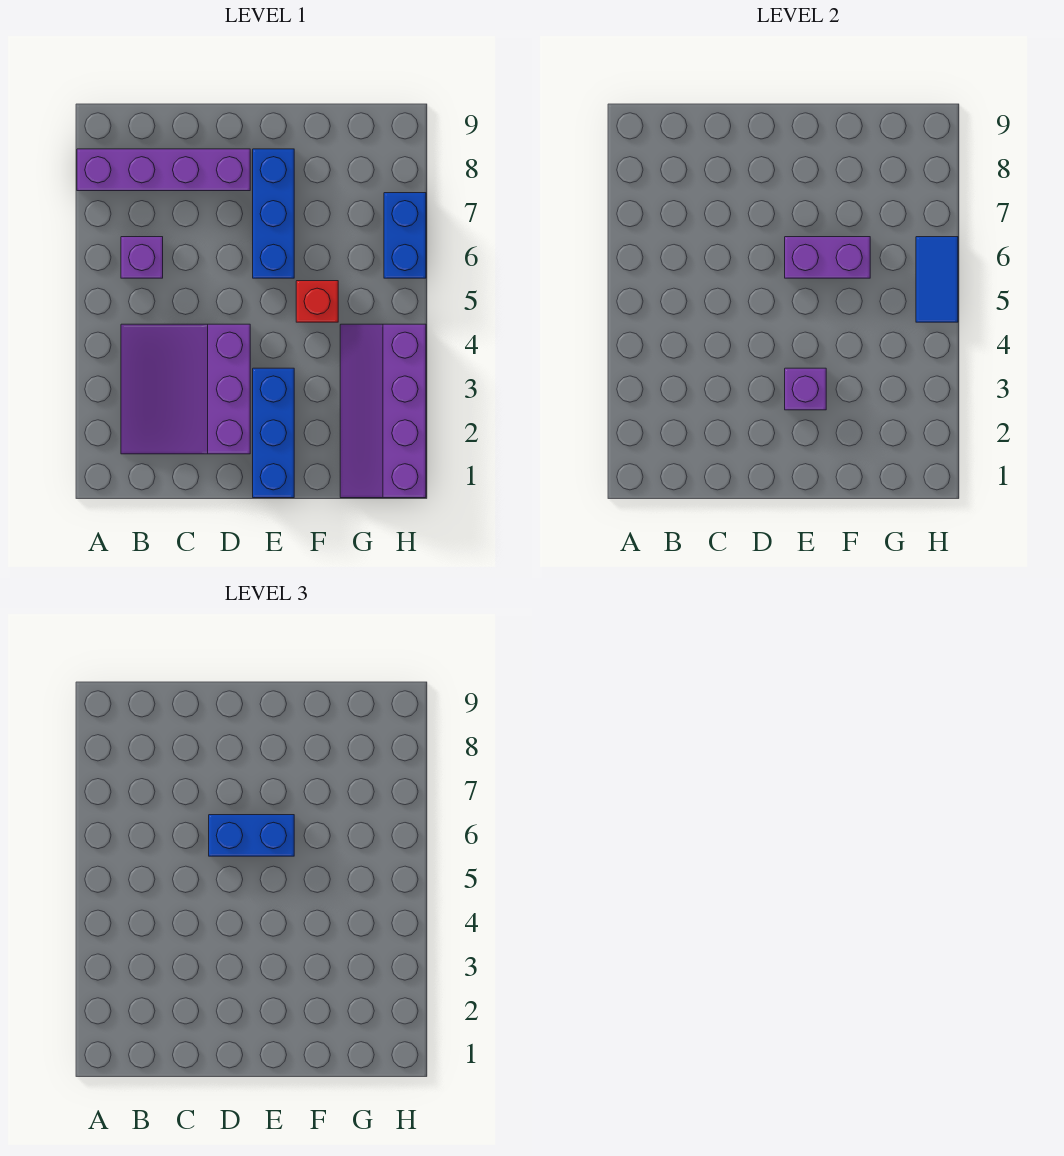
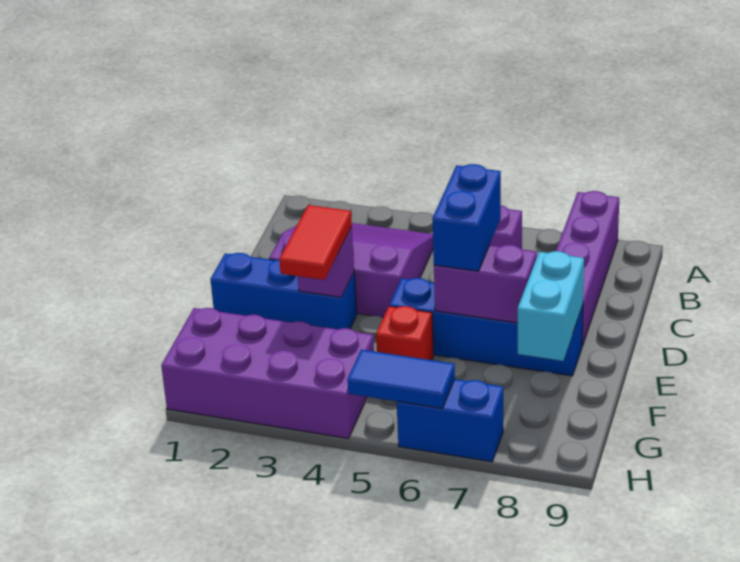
none -> red tile E3:F3 level 3
blue brick E6:E8 level 1 -> blue brick E5:E8 level 1
purple brick E6:F6 level 2 -> purple brick E6:E7 level 2
none -> cyan brick E8:F8 level 2
purple slope G1:H4 level 1 top H -> purple brick G1:H4 level 1

